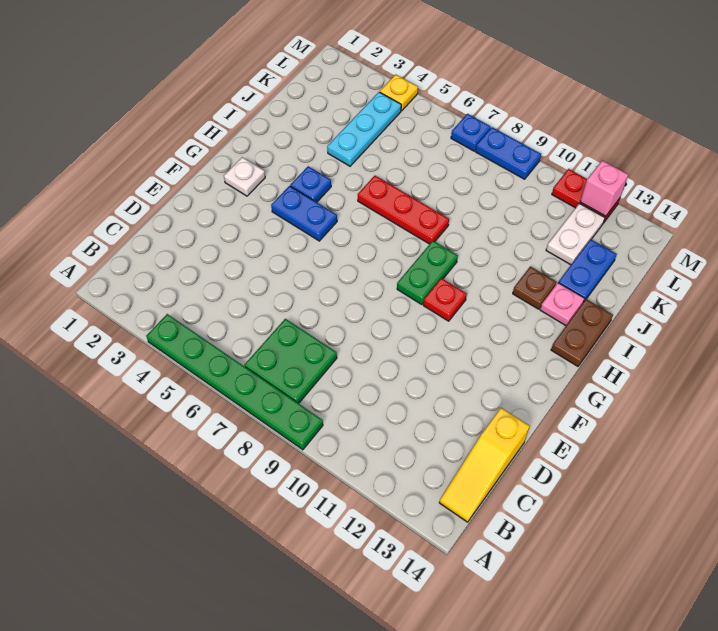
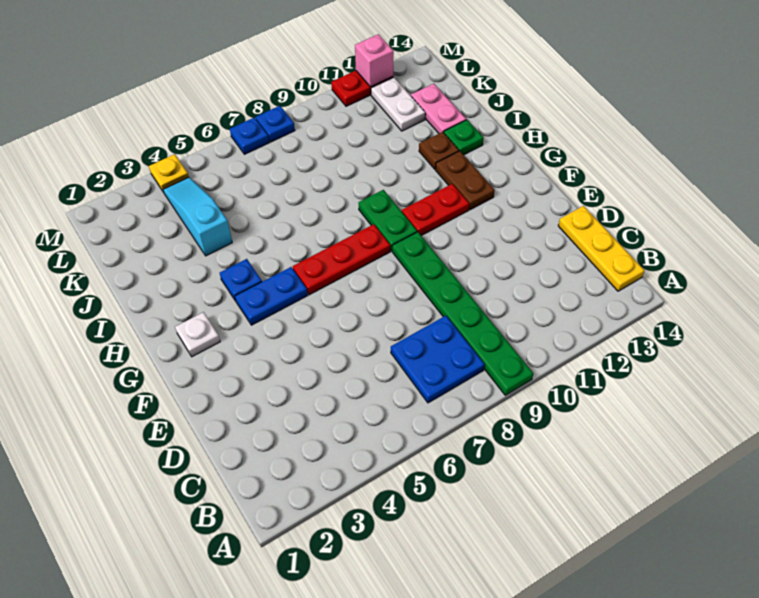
green plate A4:A9 level 1 -> green plate A9:F9 level 1
green plate B7:C8 level 1 -> blue plate B7:C8 level 1
yellow slope B14:D14 level 1 top D -> yellow plate B14:D14 level 1
red plate G10 level 1 -> red plate G10:G11 level 1
brown plate H14:I14 level 1 -> brown plate G12:H12 level 1
red plate I6:I8 level 1 -> red plate G6:G8 level 1
pink plate I13 level 1 -> green plate I13 level 1
cyan plate J4:L4 level 1 -> cyan slope J4:L4 level 1 top J
blue plate J13:K13 level 1 -> pink plate J13:K13 level 1
blue plate M8:M9 level 1 -> blue plate M8 level 1

